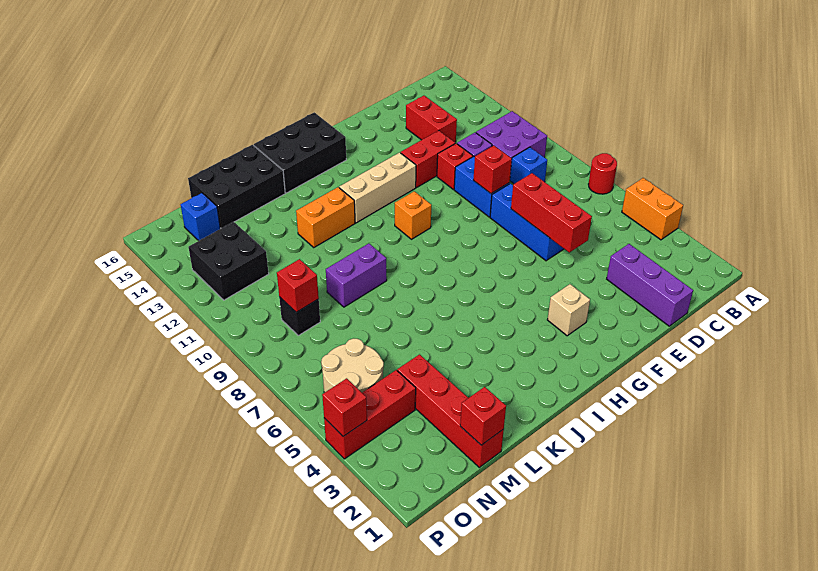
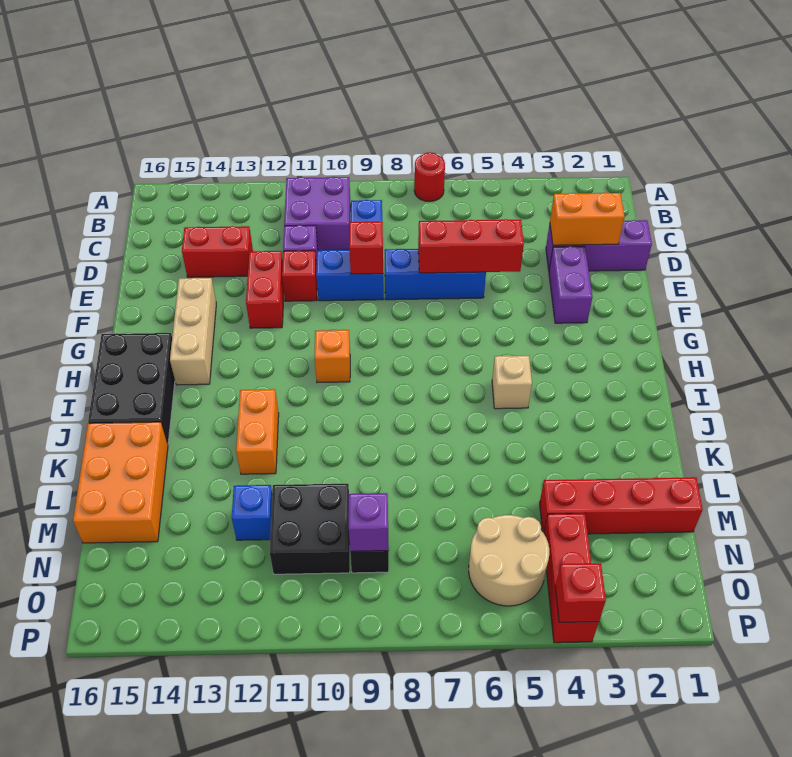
orange brick A4:A5 level 1 -> orange brick D2:D3 level 2
tan brick G3 level 1 -> tan brick I5 level 1
tan brick G12:I12 level 1 -> tan brick F14:H14 level 1
purple brick K9:L9 level 1 -> purple brick E3:F3 level 1
black brick K15:M16 level 1 -> orange brick K15:M16 level 1
red brick M1 level 2 -> none
red brick N9 level 2 -> purple brick N9 level 2
black brick N12:O13 level 1 -> black brick M10:N11 level 1
blue brick N15 level 1 -> blue brick M12 level 1

